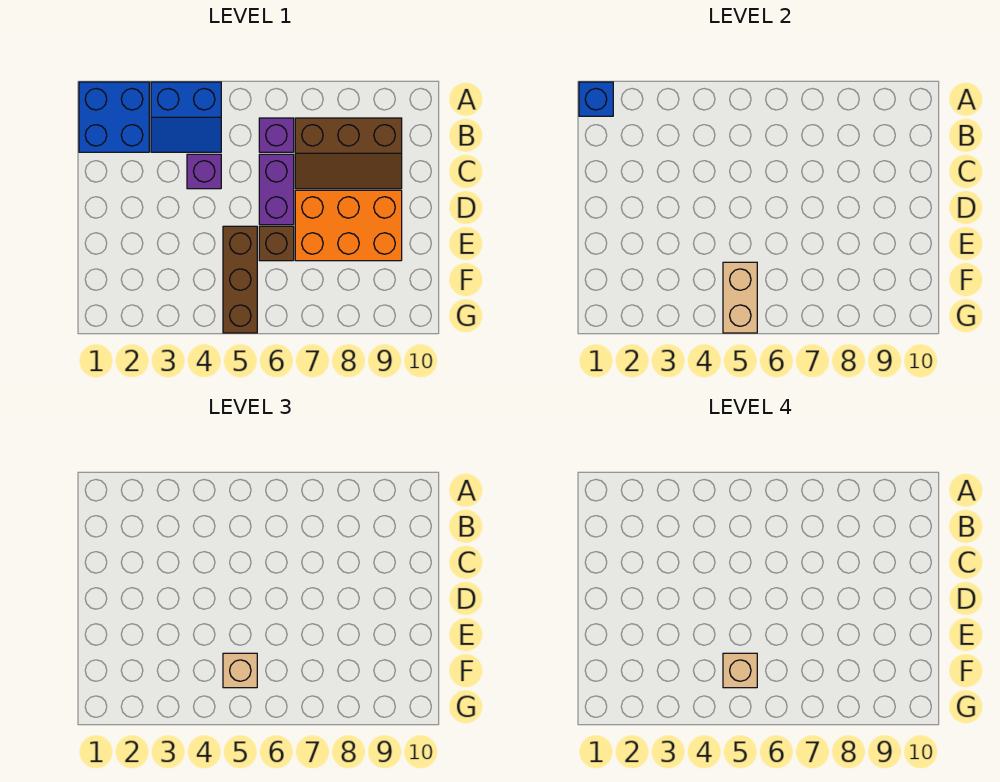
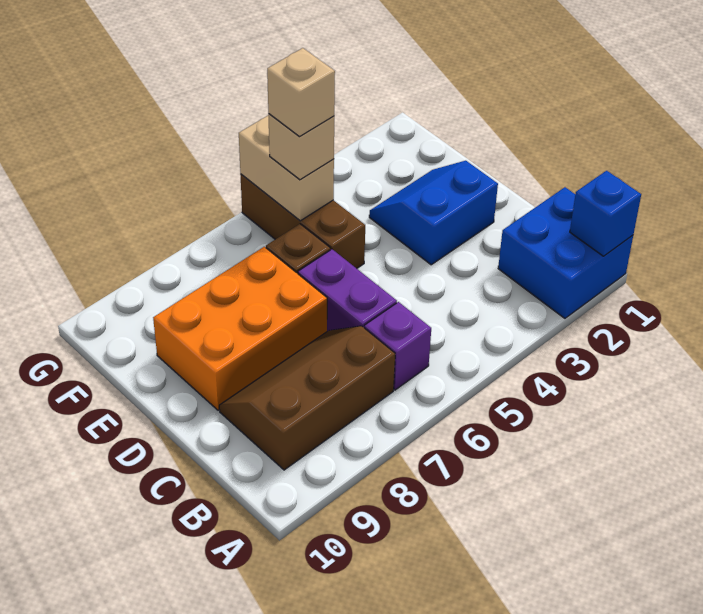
blue slope A3:B4 level 1 top A -> blue slope D2:E3 level 1 top D
purple brick C4 level 1 -> none

